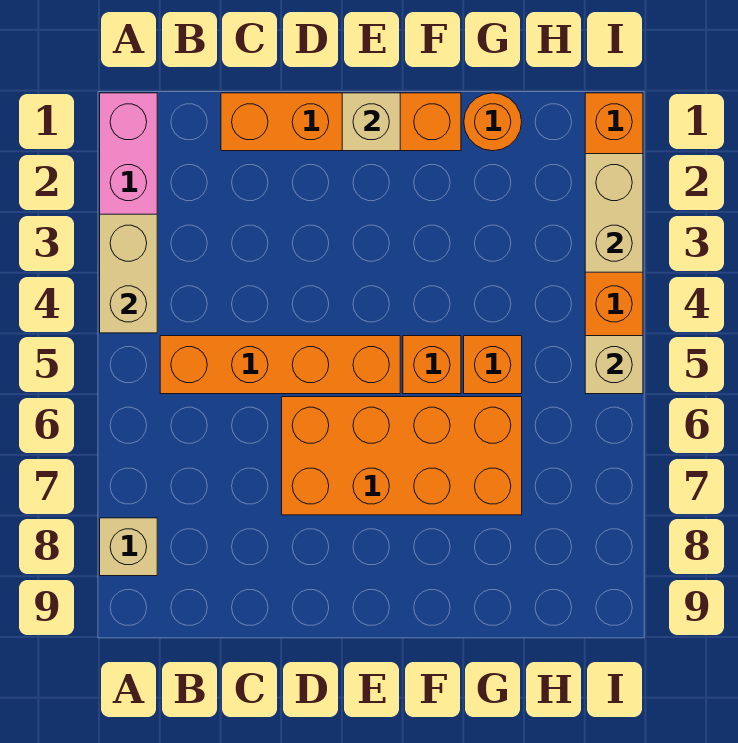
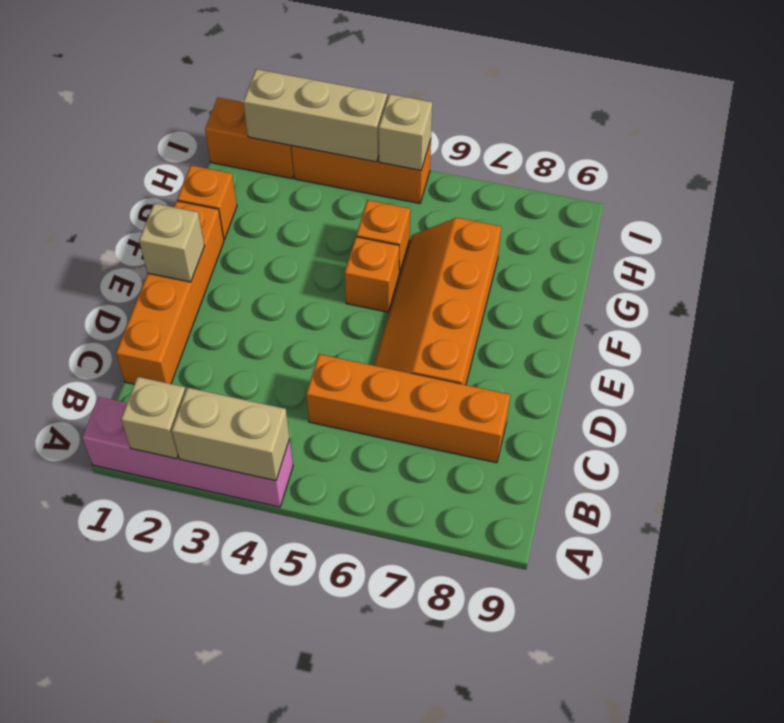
tan brick A8 level 1 -> tan brick A2 level 2
orange brick B5:E5 level 1 -> orange brick C5:C8 level 1
orange brick D6:G7 level 1 -> orange slope D6:G7 level 1 top 7
orange round brick G1 level 1 -> orange brick G1 level 1
tan brick I2:I3 level 2 -> tan brick I2:I4 level 2

